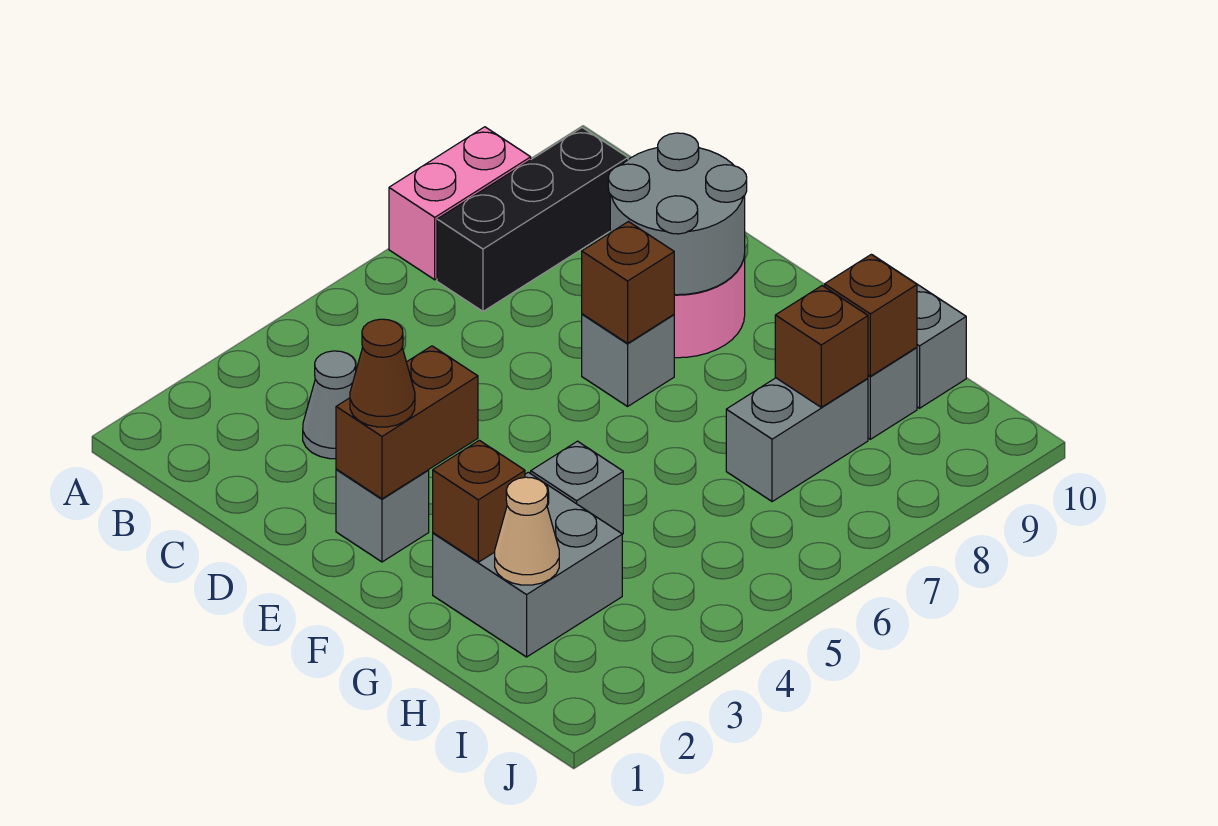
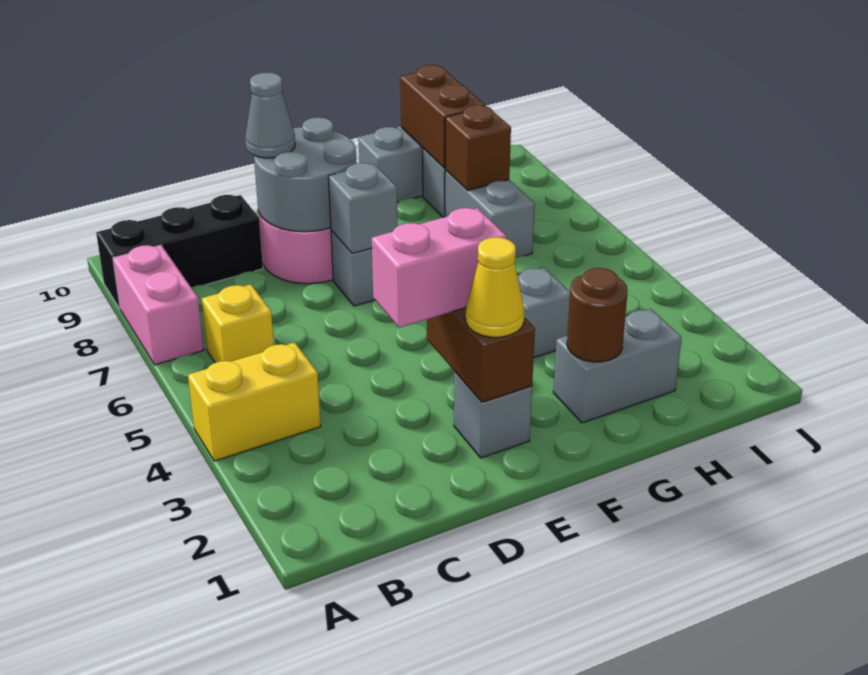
none -> yellow brick A4:B4 level 1
none -> yellow brick B6 level 1
black brick B7:B9 level 1 -> black brick A9:C9 level 1
grey cone C3 level 1 -> grey cone D9 level 3
none -> pink brick D3:E3 level 3
brown cone E2 level 3 -> yellow cone E2 level 3
brown brick E7 level 2 -> grey brick E7 level 2
grey brick G2:H3 level 1 -> grey brick G2:H2 level 1
brown brick G2 level 2 -> brown round brick G2 level 2
tan cone H2 level 2 -> none
brown brick H9 level 2 -> brown brick H9:H10 level 2

